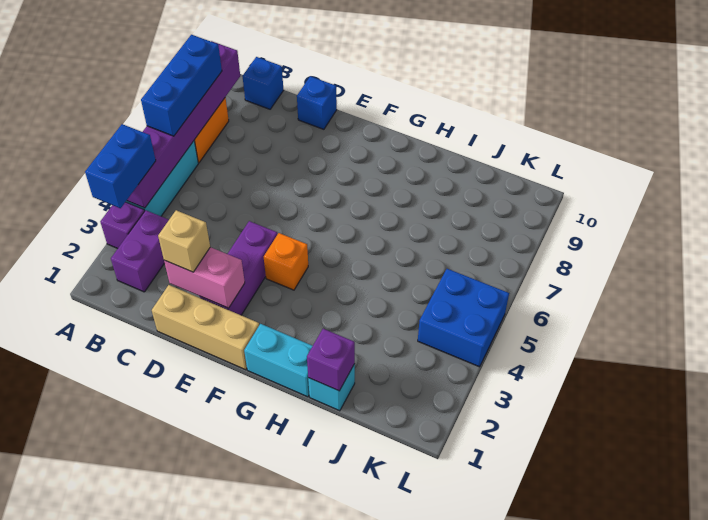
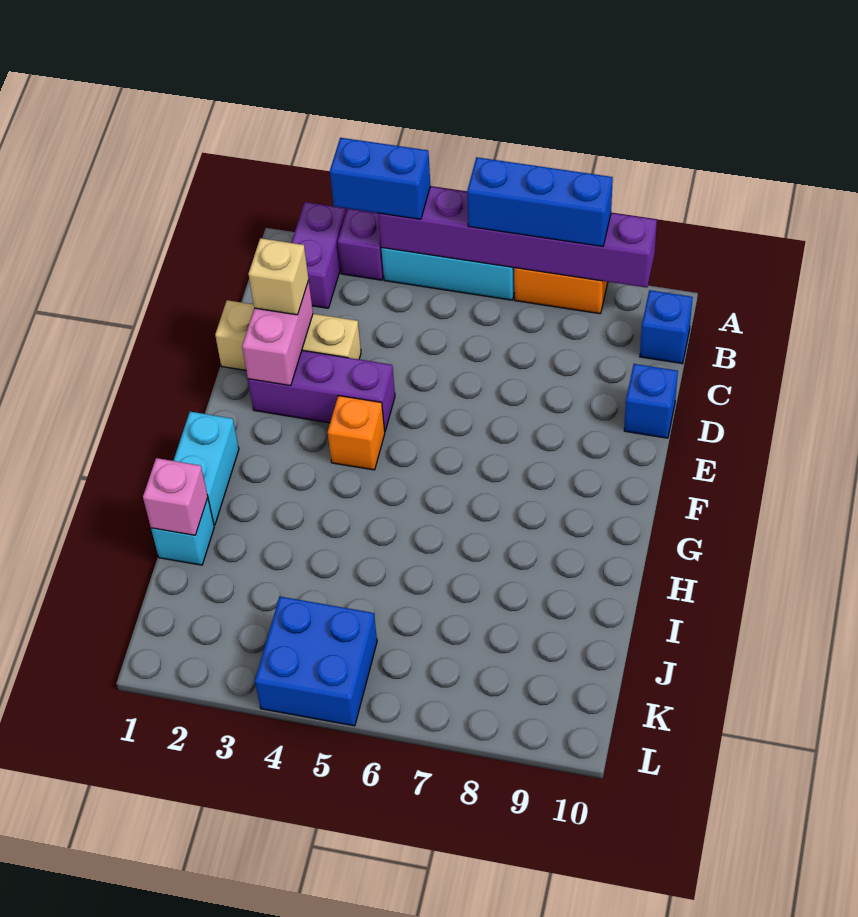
purple brick B2:B3 level 1 -> purple brick A2:B2 level 1
tan brick D1:F1 level 1 -> tan brick D1:D3 level 1
purple brick I1 level 2 -> pink brick I1 level 2

